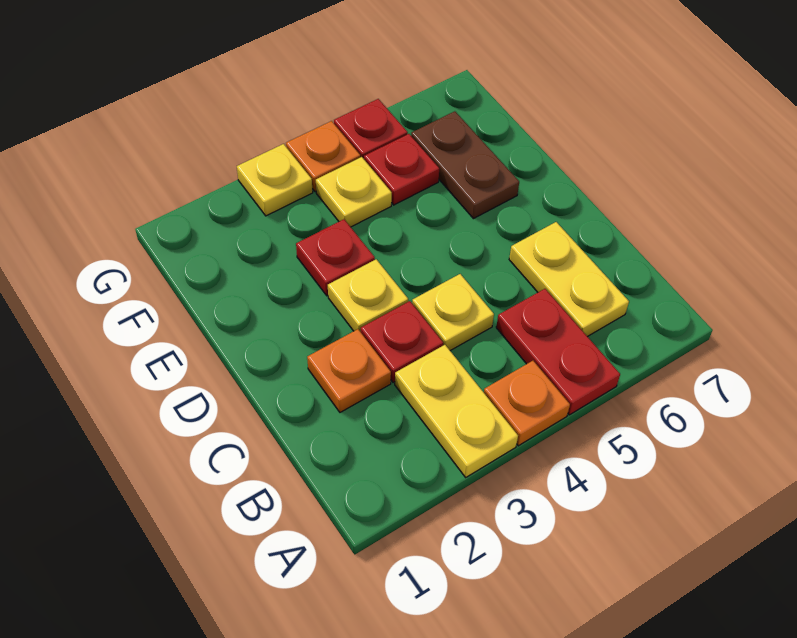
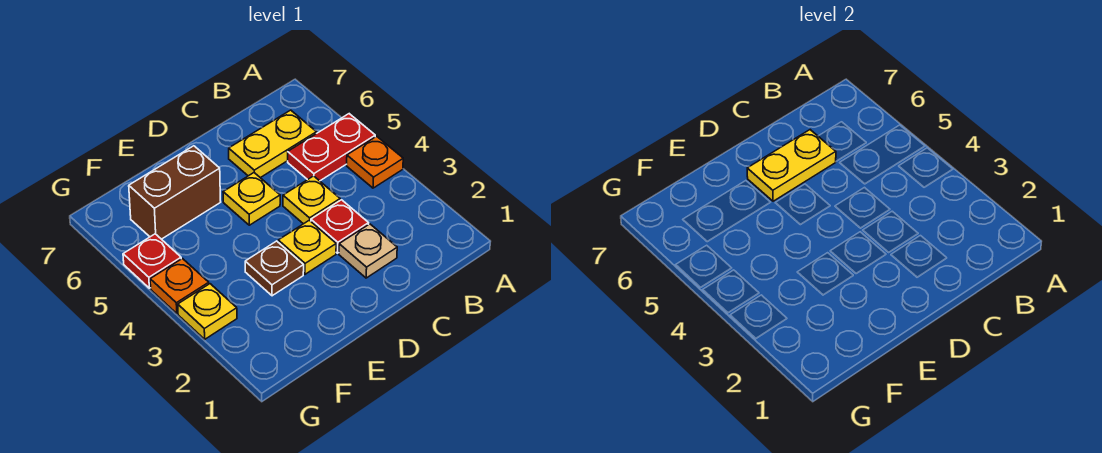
yellow plate A3:B3 level 1 -> yellow plate C6:D6 level 2
orange plate C2 level 1 -> tan plate C2 level 1
red plate E3 level 1 -> brown plate E3 level 1
brown plate E6:F6 level 1 -> brown brick E6:F6 level 1
yellow plate F4 level 1 -> yellow plate D5 level 1
red plate F5 level 1 -> none

